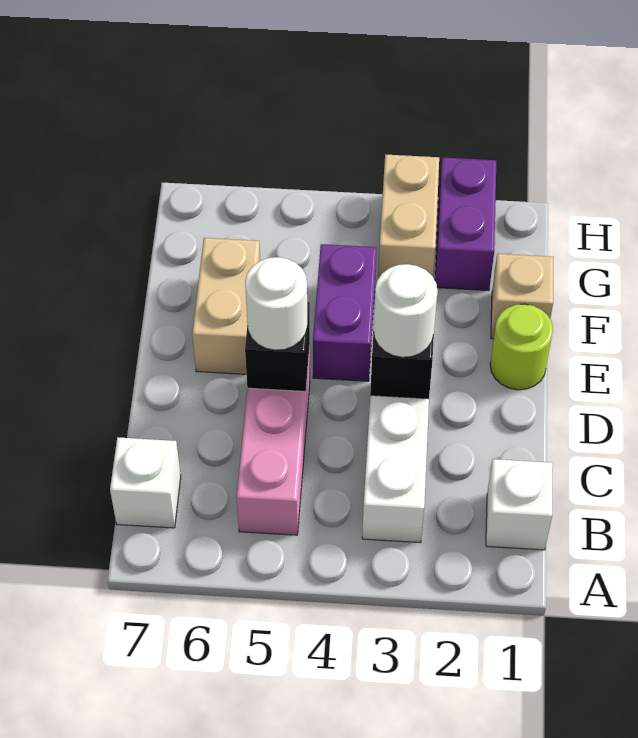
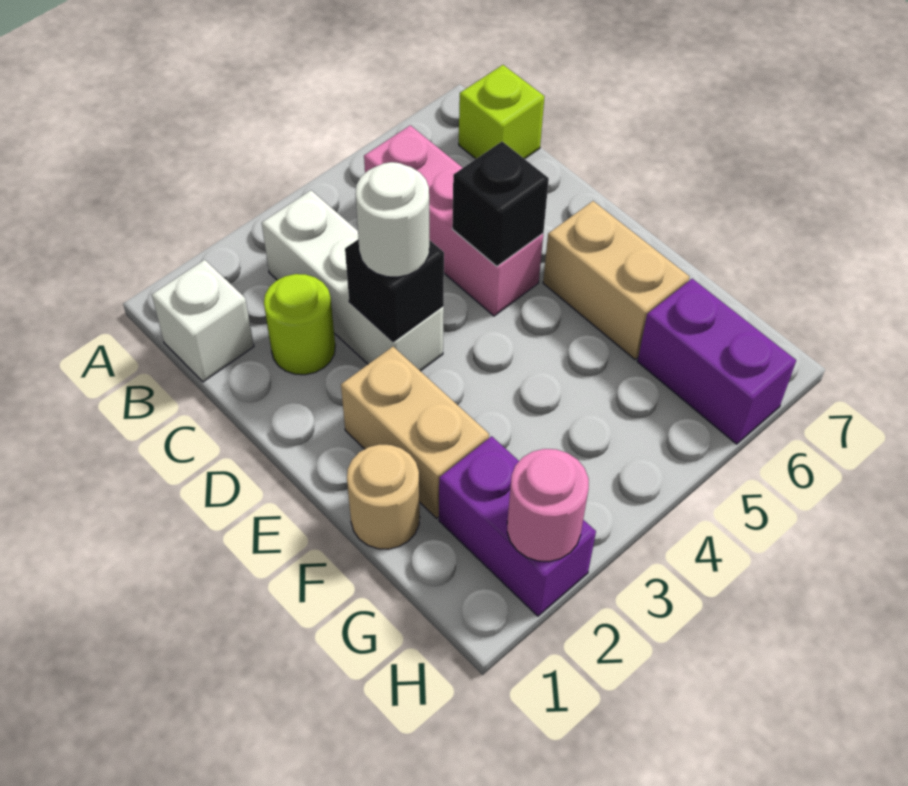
white brick B7 level 1 -> lime brick B7 level 1
white round brick D5 level 3 -> none
lime round brick E1 level 1 -> lime round brick C2 level 1
purple brick E4:F4 level 1 -> purple brick G6:H6 level 1
tan brick F1 level 1 -> tan round brick F1 level 1
tan brick G3:H3 level 1 -> tan brick E2:F2 level 1
none -> pink round brick H2 level 2

